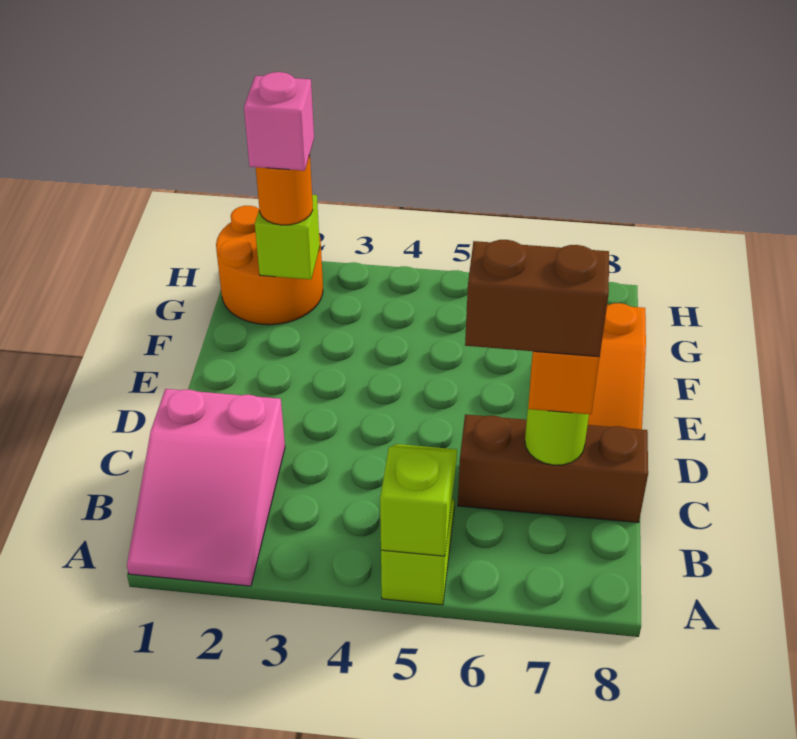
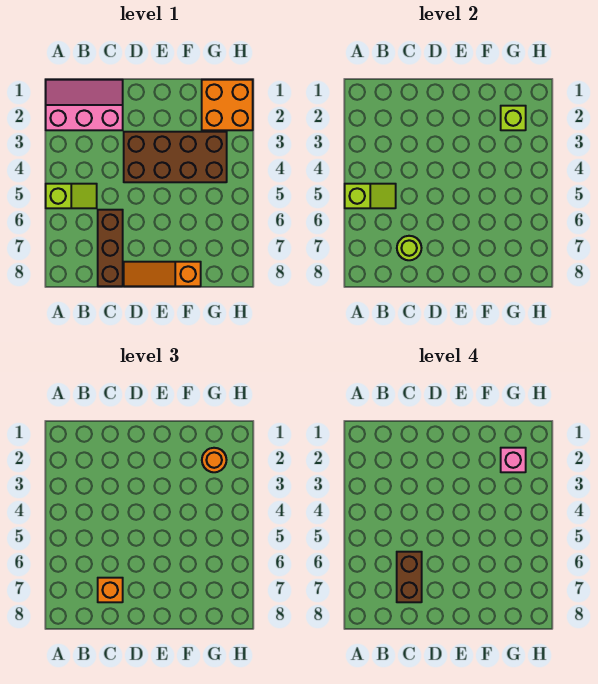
pink slope A1:C2 level 1 top C -> pink slope A1:C2 level 1 top 2
none -> brown brick D3:G4 level 1
orange round brick G1:H2 level 1 -> orange brick G1:H2 level 1

